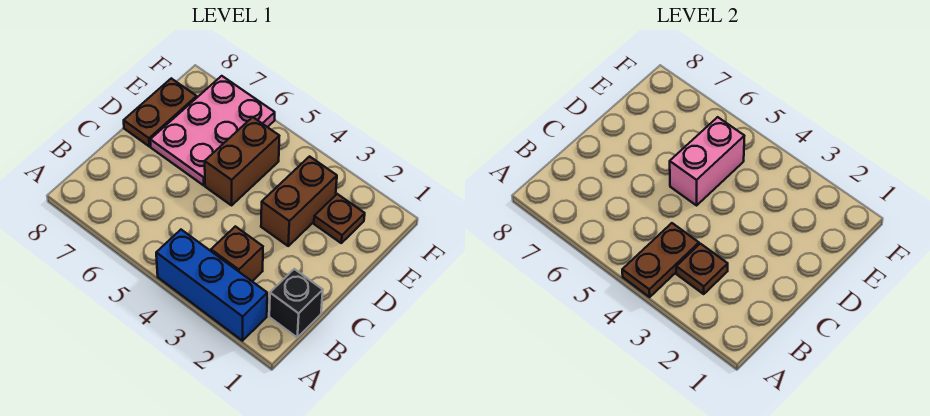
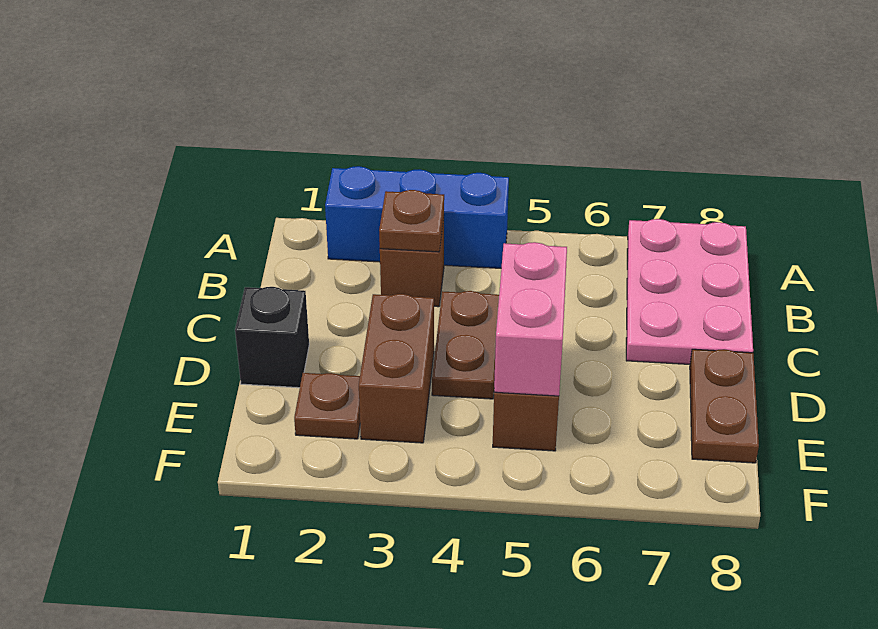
brown plate A4:B4 level 2 -> brown plate C4:D4 level 1
black brick B1 level 1 -> black brick D1 level 1
pink plate D6:F7 level 1 -> pink plate A7:C8 level 1

